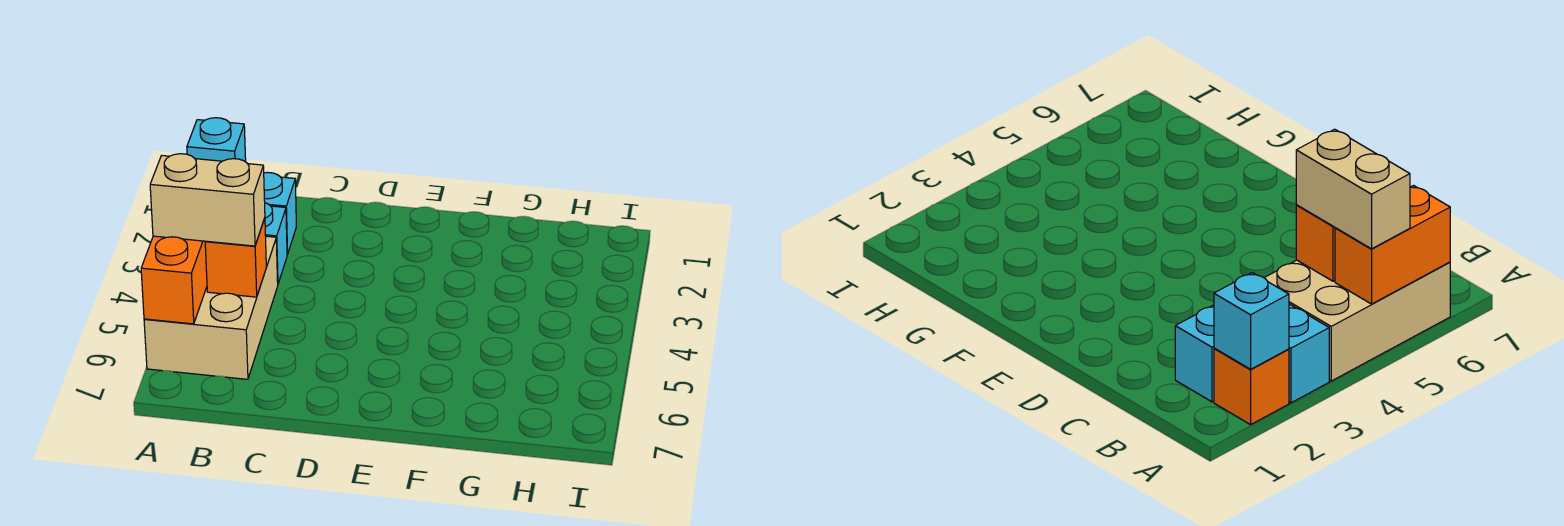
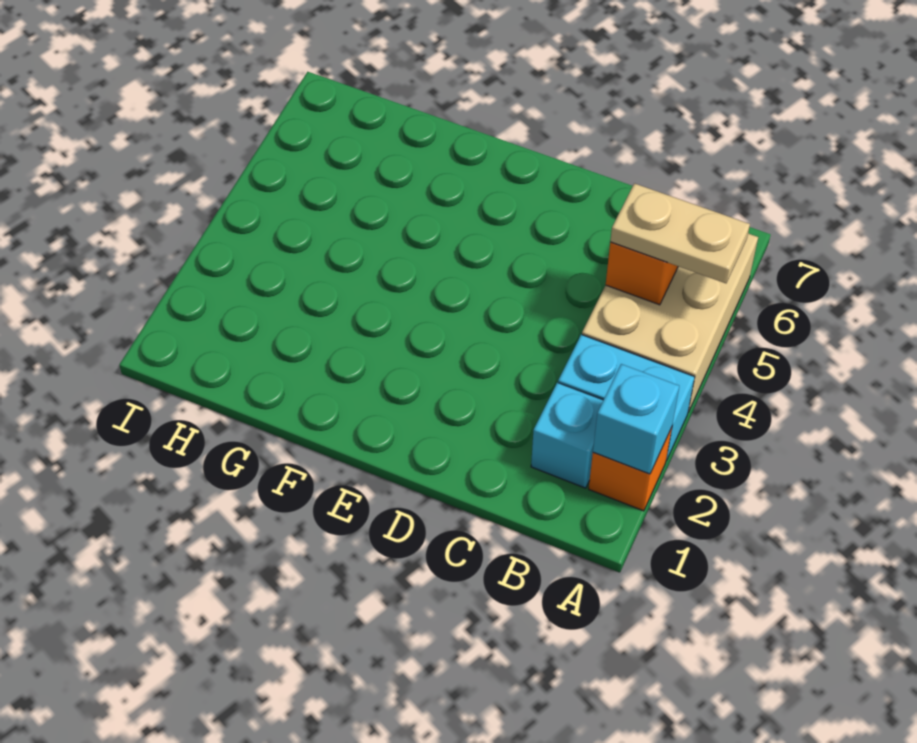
orange brick A5:A6 level 2 -> none
tan brick A5:B5 level 3 -> tan plate A5:B5 level 3

